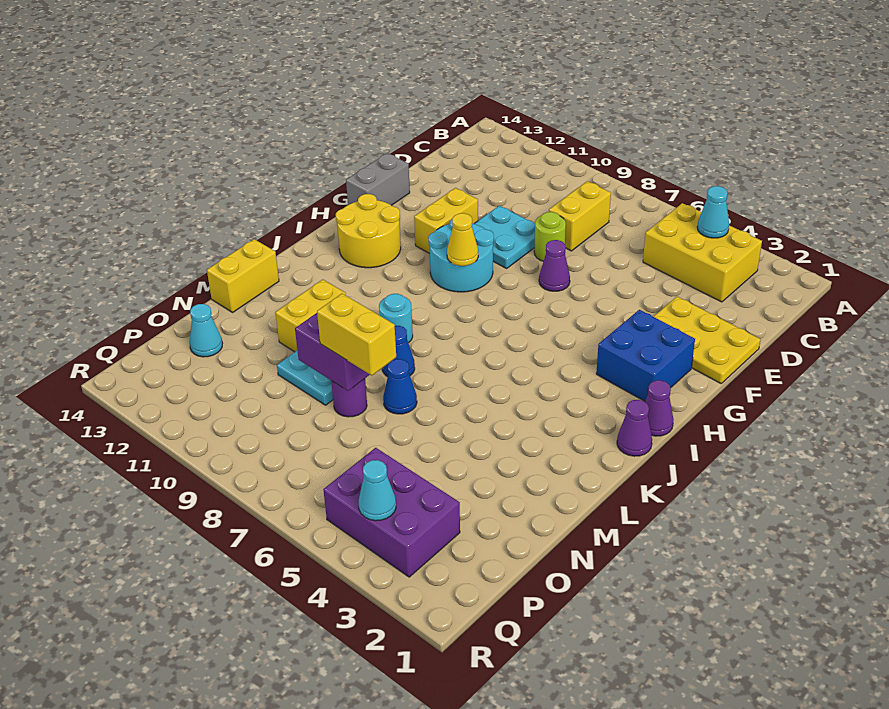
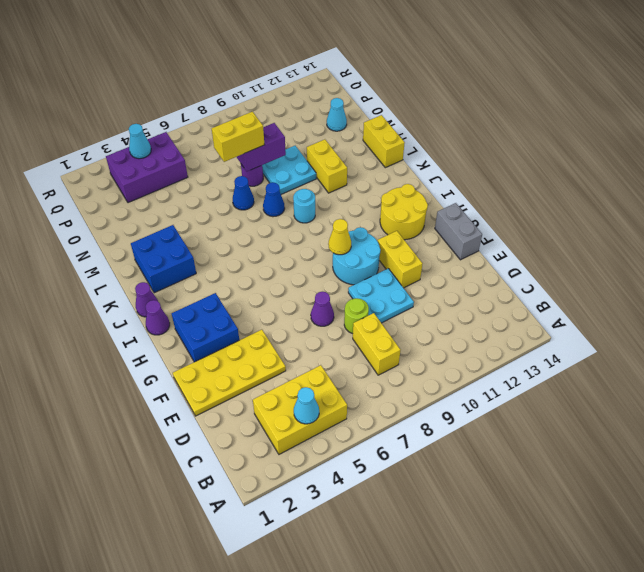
yellow plate E1:F3 level 1 -> yellow plate E1:F4 level 1
none -> blue brick K2:L3 level 1

